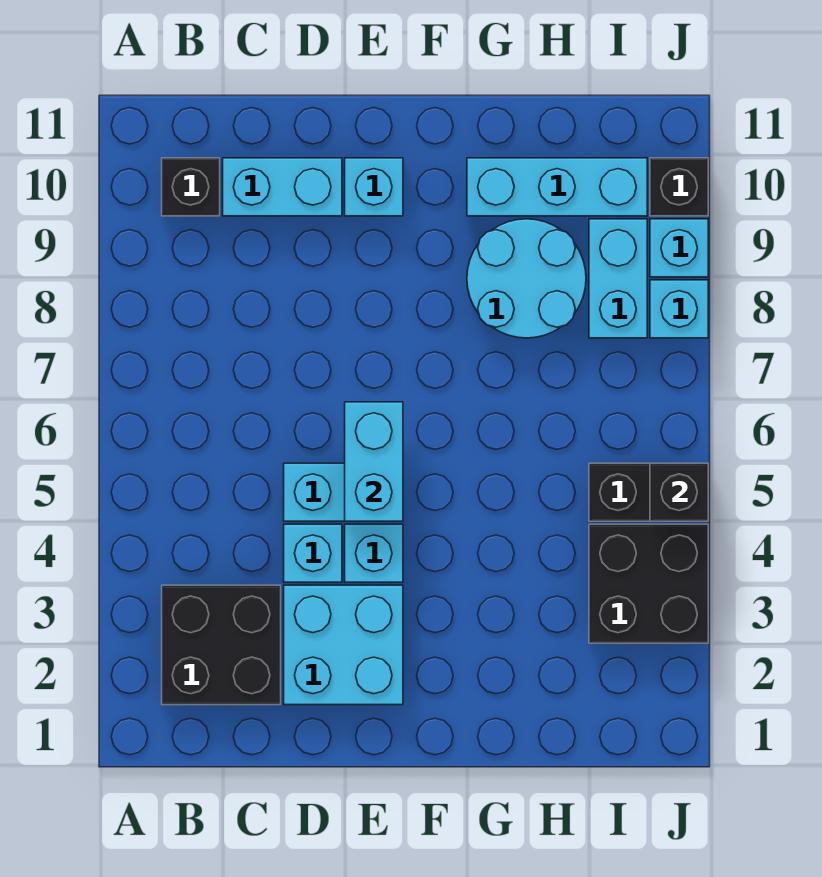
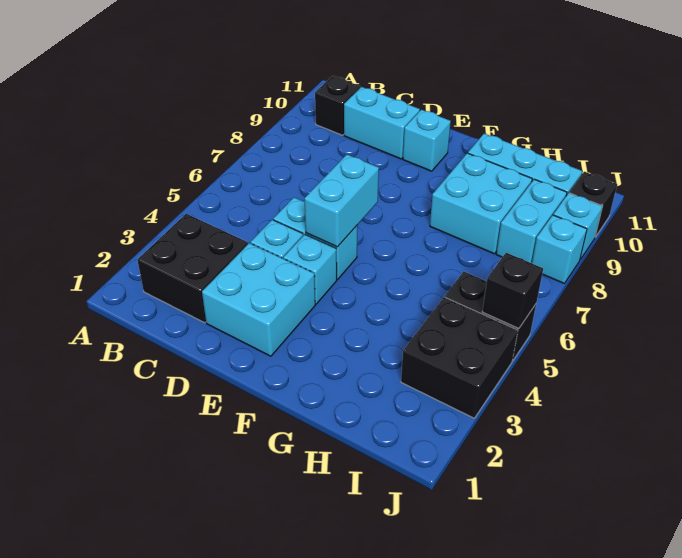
cyan round brick G8:H9 level 1 -> cyan brick G8:H9 level 1

